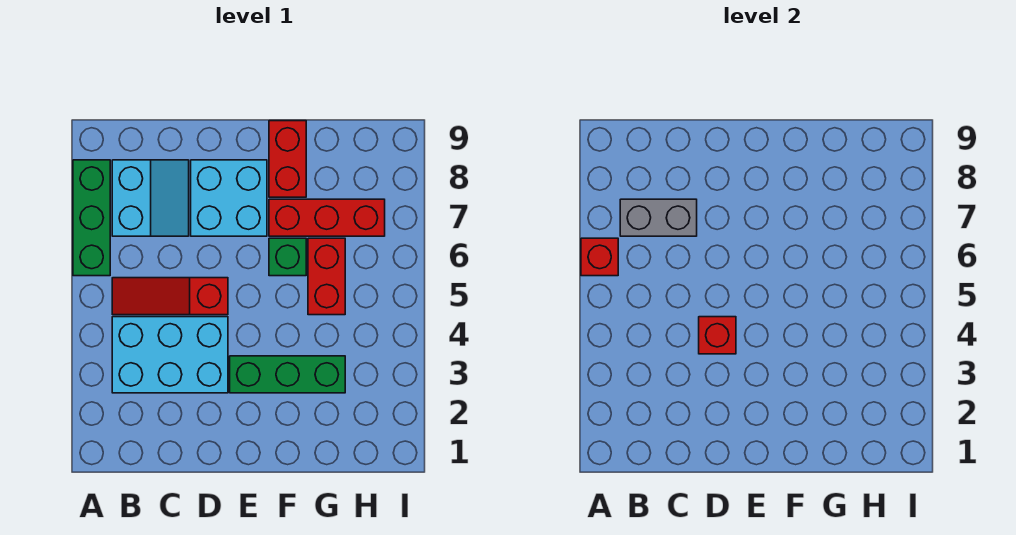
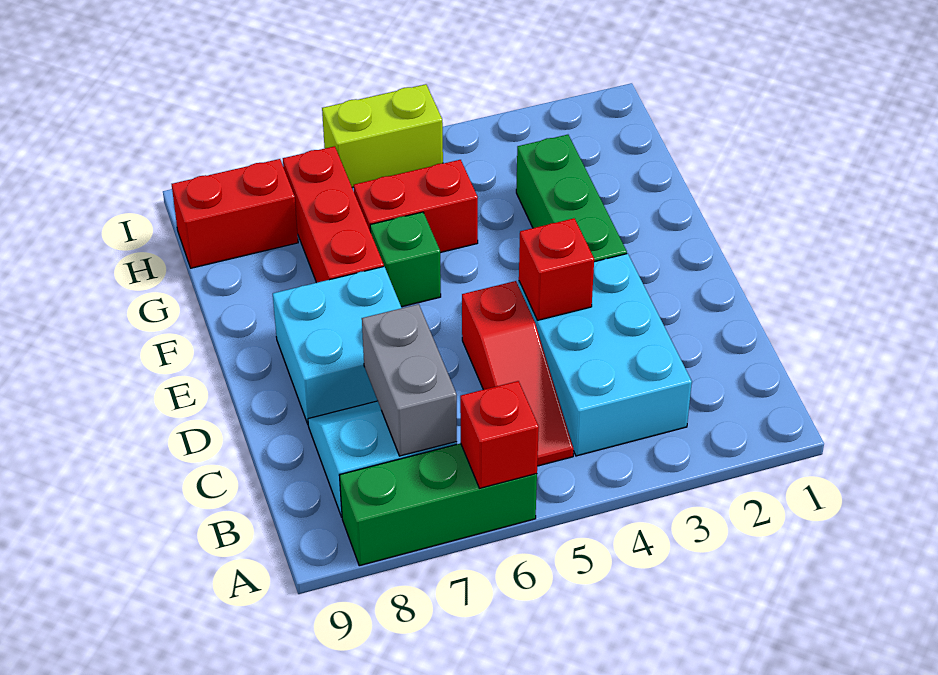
red brick F8:F9 level 1 -> red brick H8:H9 level 1
none -> lime brick I5:I6 level 1

